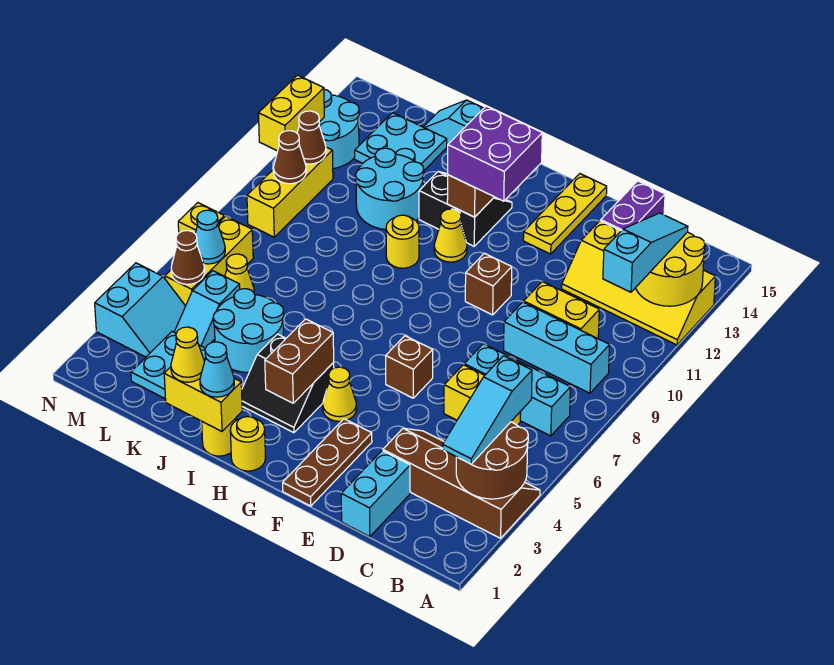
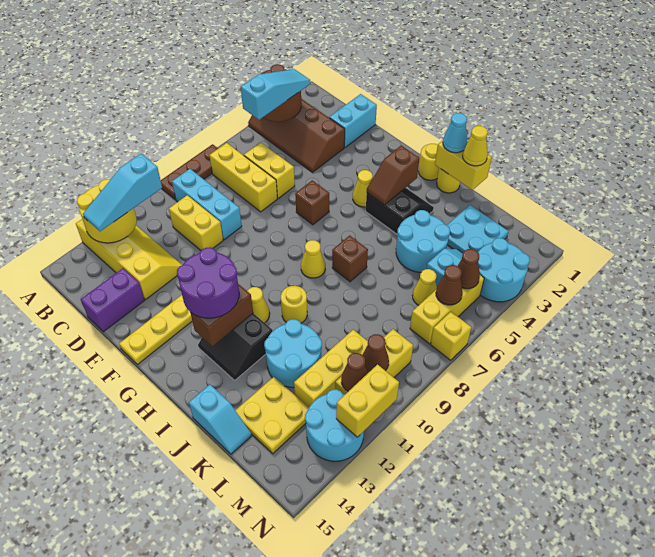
cyan brick B7:D7 level 1 -> yellow brick B7:D7 level 1
brown plate F1:F3 level 1 -> brown plate A7:A9 level 1
brown brick F10 level 1 -> brown brick I7 level 1
purple brick G12:H13 level 3 -> purple round brick G12:H13 level 3
brown brick H3:H4 level 2 -> brown slope H3:H4 level 2 top 3
none -> yellow cone H8 level 1
cyan plate K13:L14 level 1 -> yellow plate K13:L14 level 1
none -> yellow brick L10:L12 level 1
cyan slope M3:N4 level 1 top N -> cyan round brick M3:N4 level 1
cyan cone M6 level 2 -> brown cone M6 level 2

